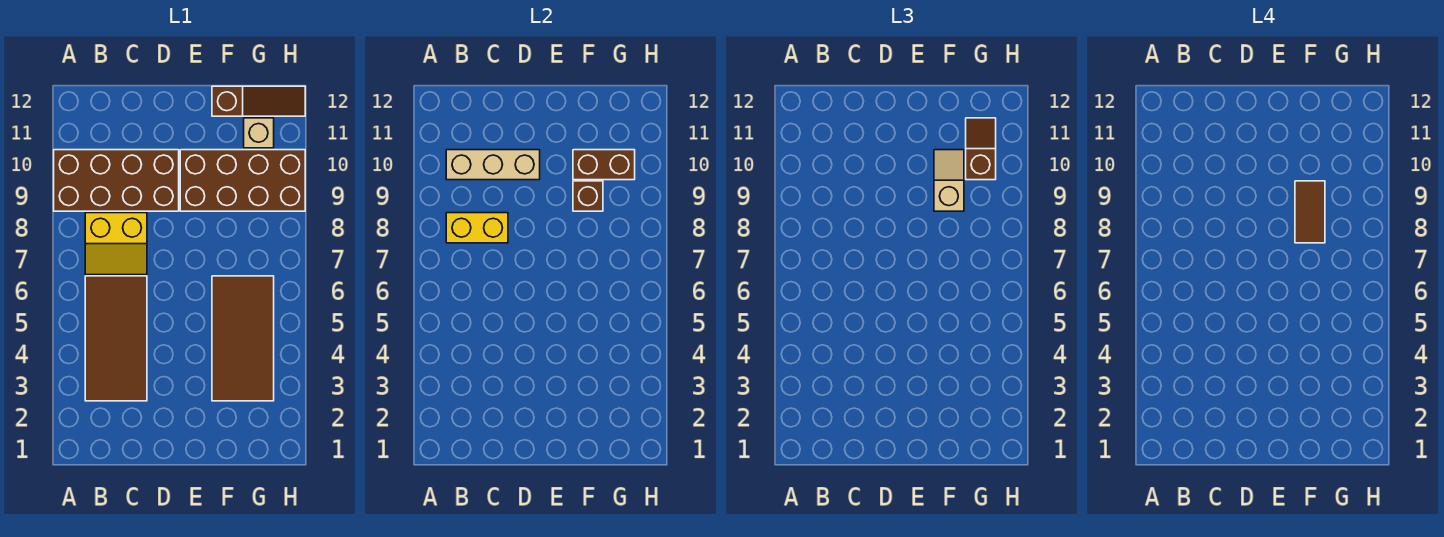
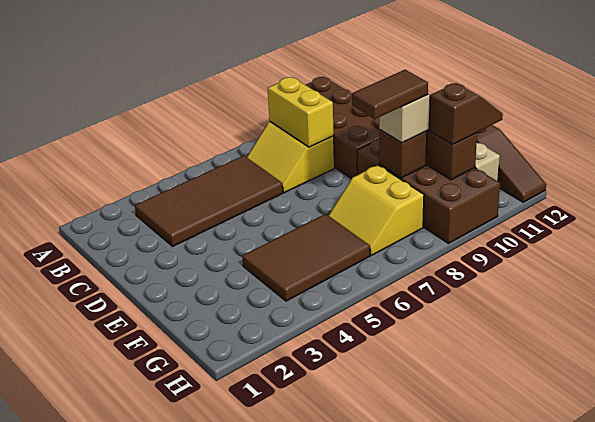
tan brick B10:D10 level 2 -> none
brown tile F3:G6 level 1 -> brown tile F4:G6 level 1
none -> yellow slope F7:G8 level 1 top 8

